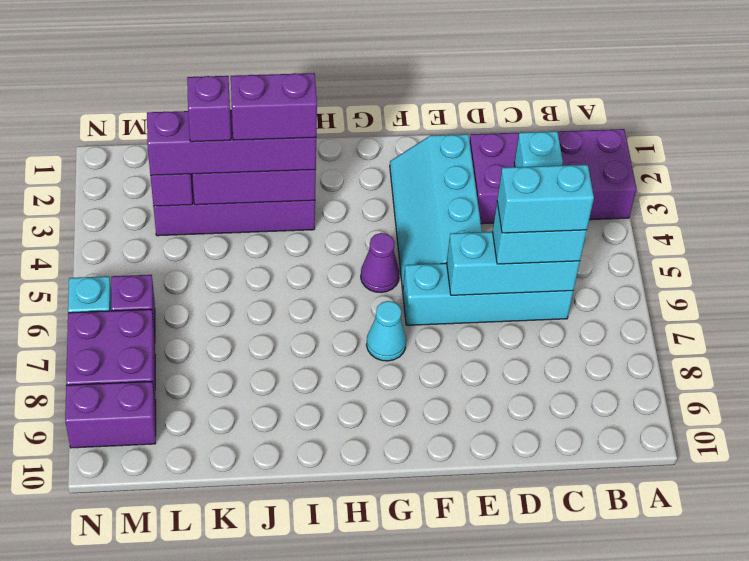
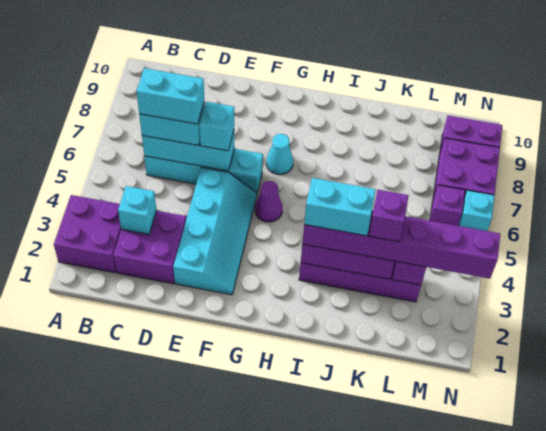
none -> cyan brick E6 level 3
purple brick I3:L3 level 3 -> purple brick I3:N3 level 3
purple brick I3:J3 level 4 -> cyan brick I3:J3 level 4

